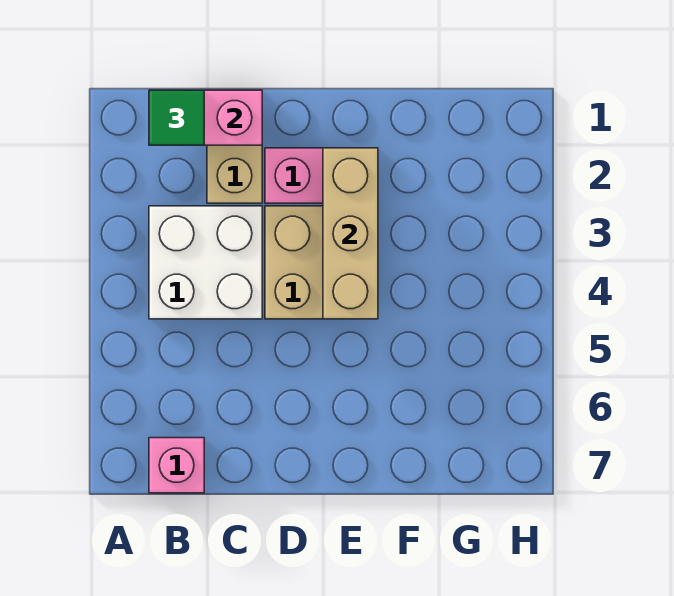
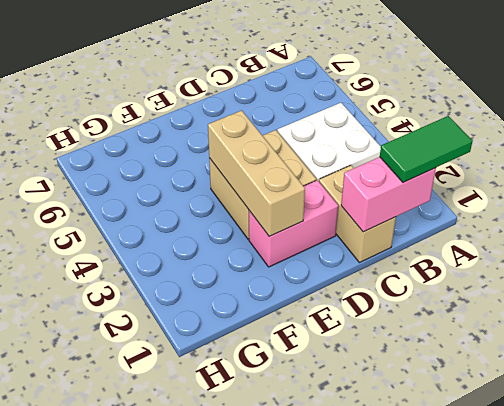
green tile B1 level 3 -> green tile A1:B1 level 3
pink brick B7 level 1 -> none

